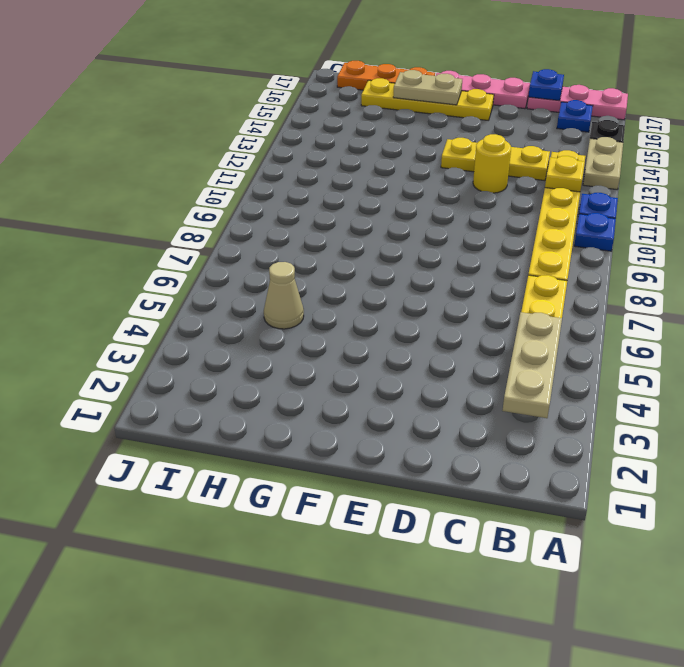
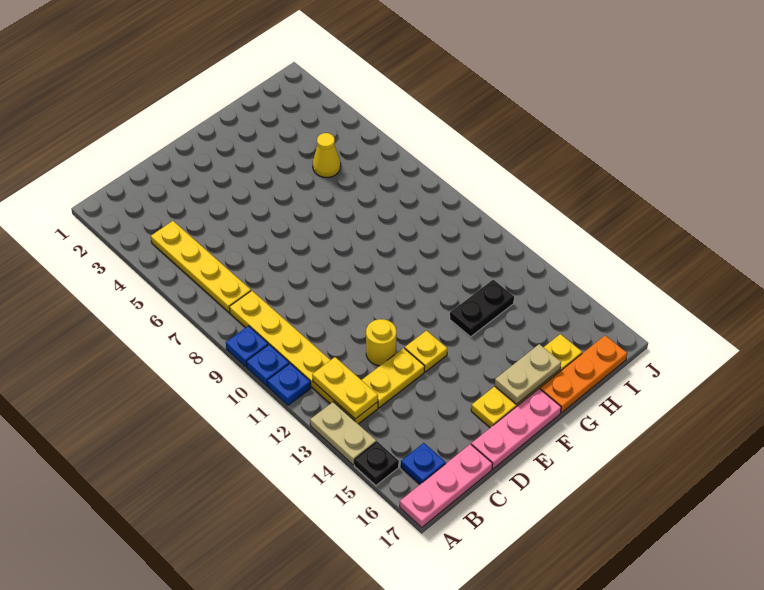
tan plate B3:B5 level 2 -> none
yellow plate B12 level 2 -> yellow plate B12:B13 level 2
blue plate C17 level 2 -> blue plate A9 level 1
none -> black plate G13:H13 level 1
tan cone H5 level 1 -> yellow cone H5 level 1

